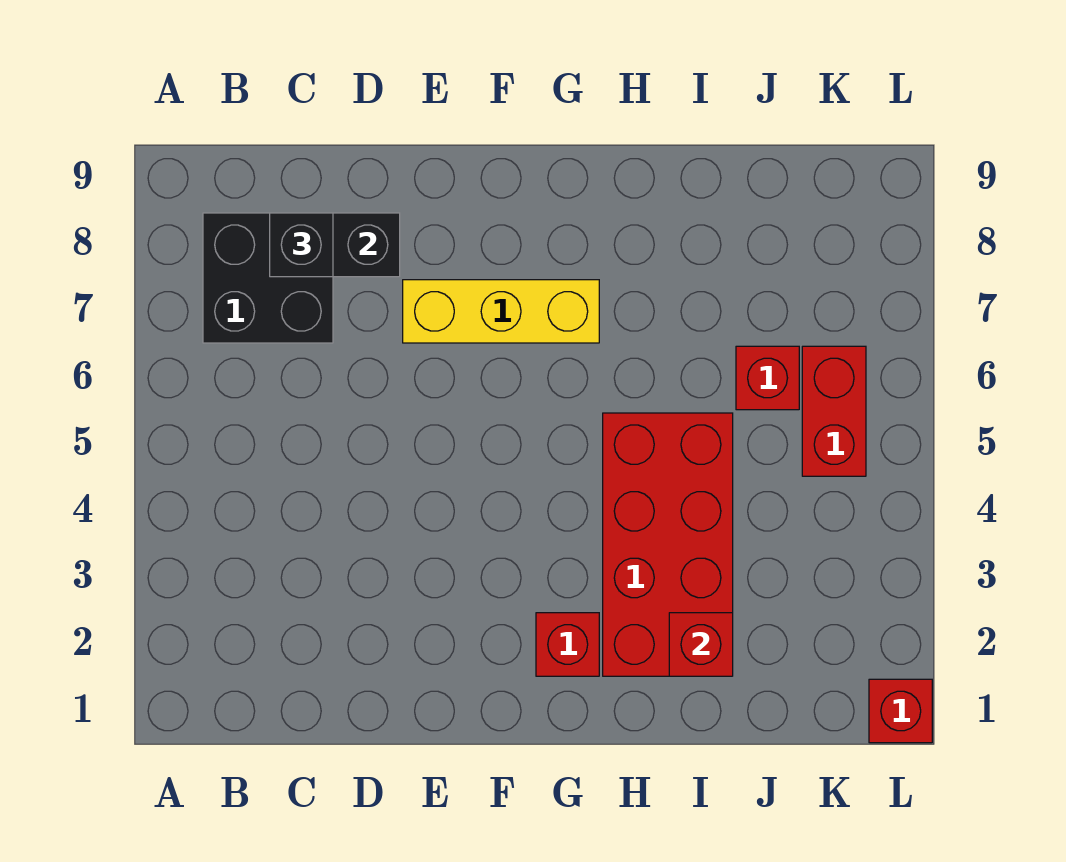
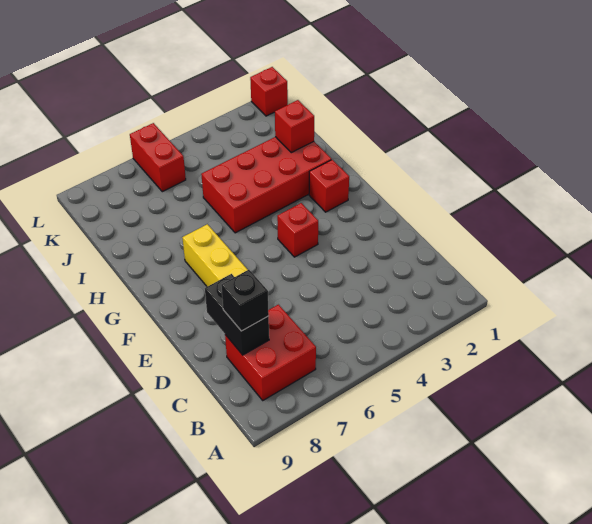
black brick B7:C8 level 1 -> red brick B7:C8 level 1
red brick J6 level 1 -> red brick F4 level 1
red brick K5:K6 level 1 -> red brick K6:L6 level 1

